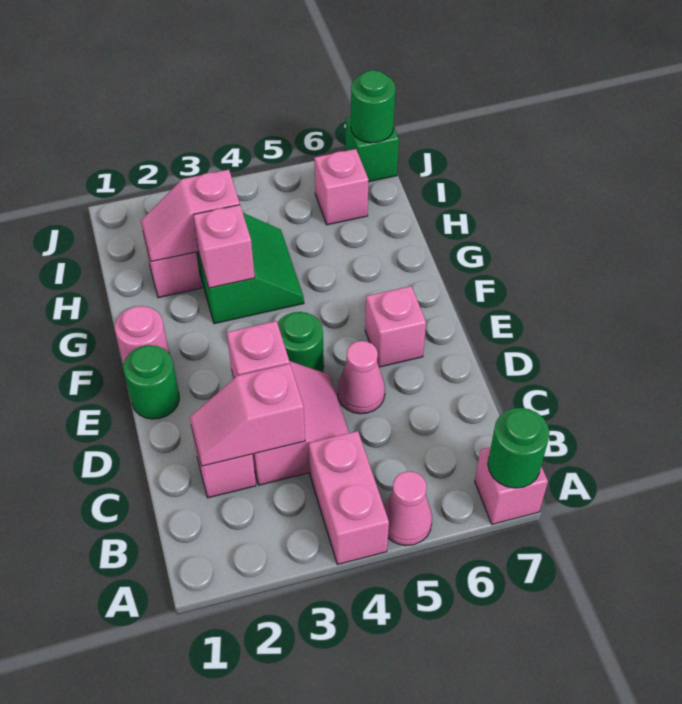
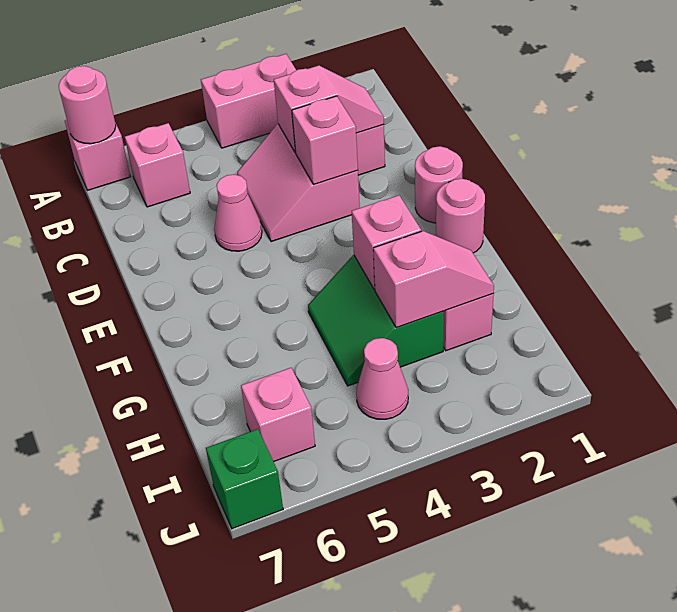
pink brick A4:B4 level 1 -> pink brick A3:A4 level 1
pink cone A5 level 1 -> pink cone I4 level 1
green round brick A7 level 2 -> pink round brick A7 level 2
green round brick E1 level 1 -> pink round brick E1 level 1
green round brick E4 level 1 -> none
pink brick E6 level 1 -> pink brick B6 level 1
green round brick J7 level 2 -> none

